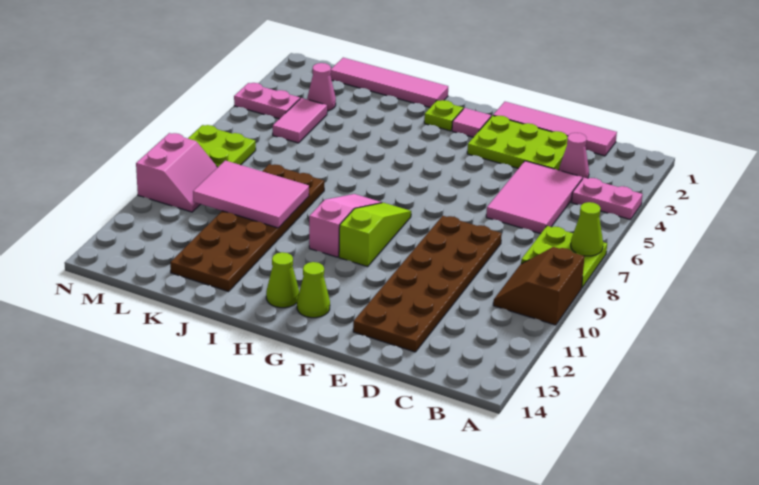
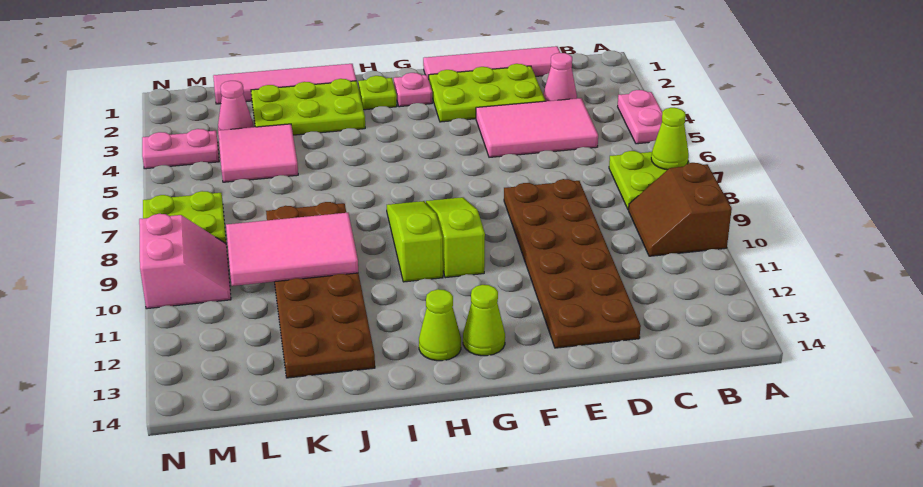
pink plate A4:B4 level 1 -> pink plate A4:A5 level 1
pink tile C4:D6 level 1 -> pink tile C4:E5 level 1
pink tile G2 level 1 -> pink plate G2 level 1
pink slope H8:H10 level 1 top 10 -> lime slope H8:H10 level 1 top 10
none -> lime plate I2:K3 level 1
pink tile L4:L5 level 1 -> pink tile K4:L5 level 1

